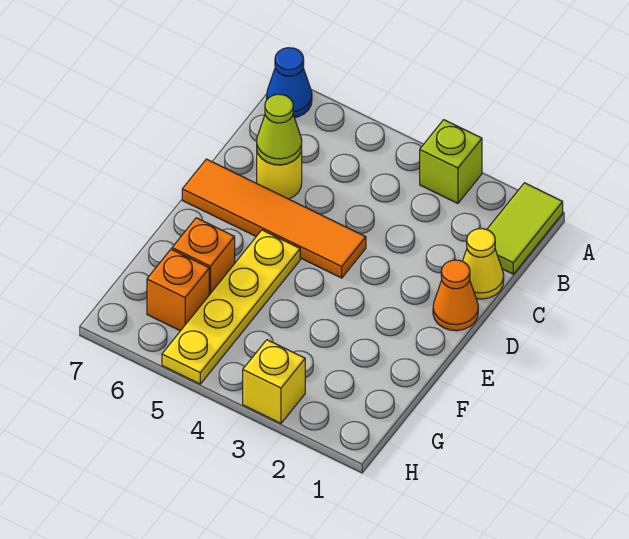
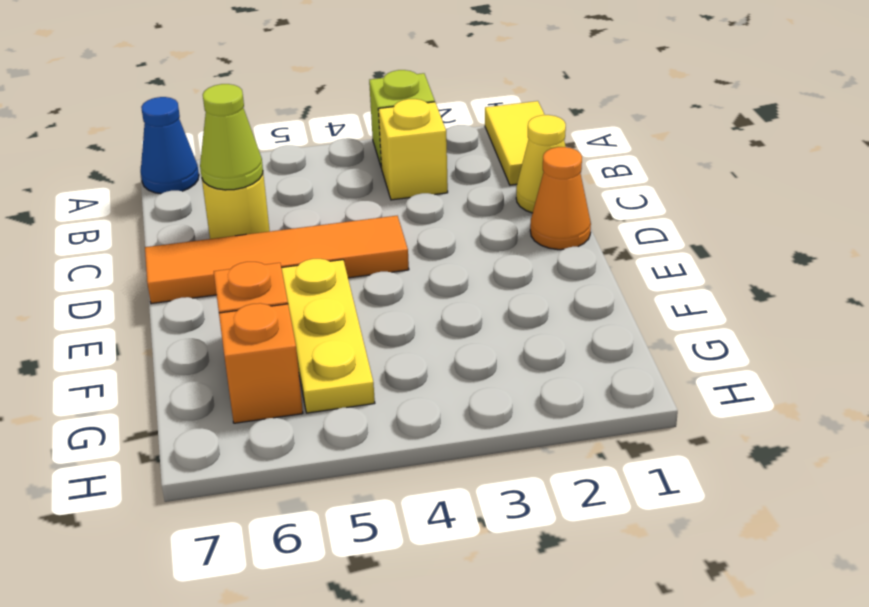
lime tile A1:B1 level 1 -> yellow tile A1:B1 level 1
yellow plate E5:H5 level 1 -> yellow plate E5:G5 level 1
yellow brick H3 level 1 -> yellow brick B3 level 1

